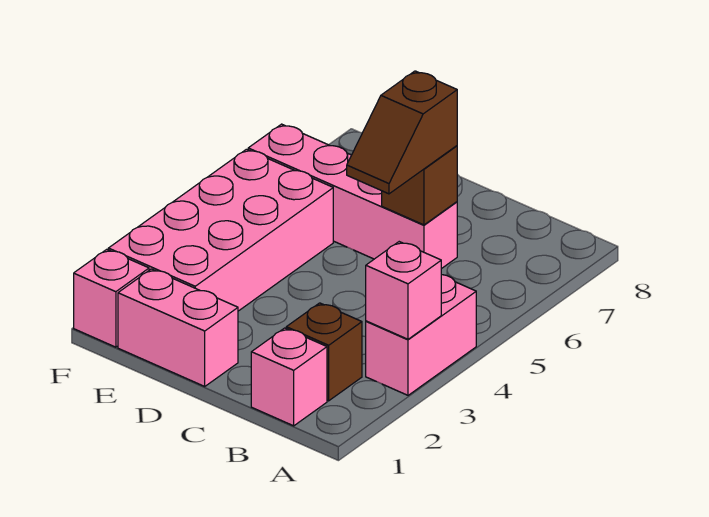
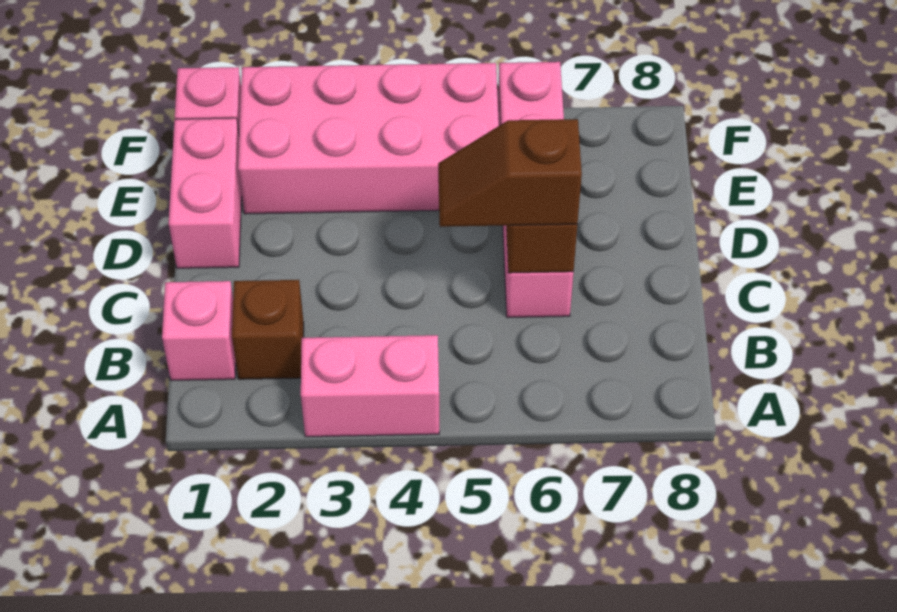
pink brick A3 level 2 -> none

